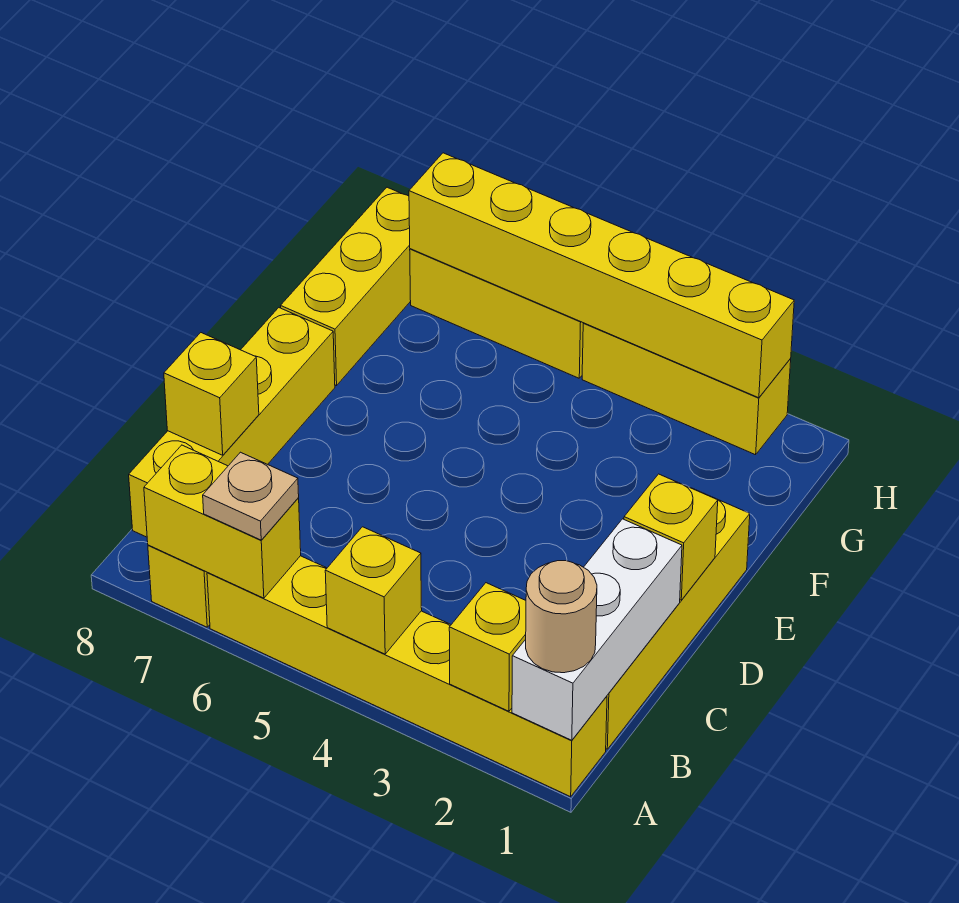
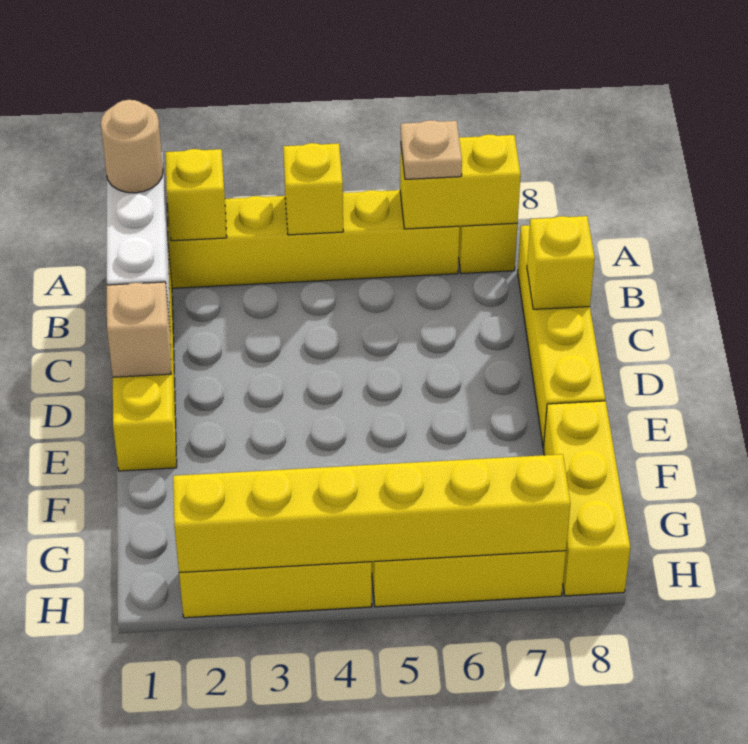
yellow brick D1 level 2 -> tan brick D1 level 2

